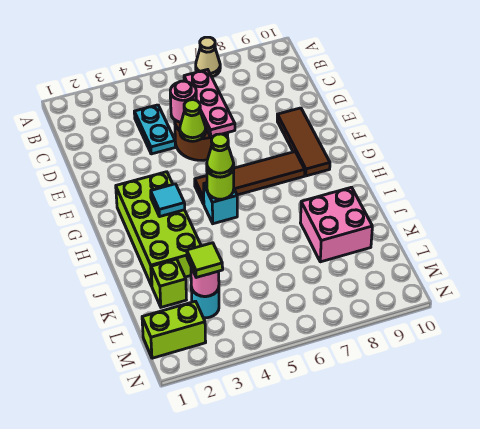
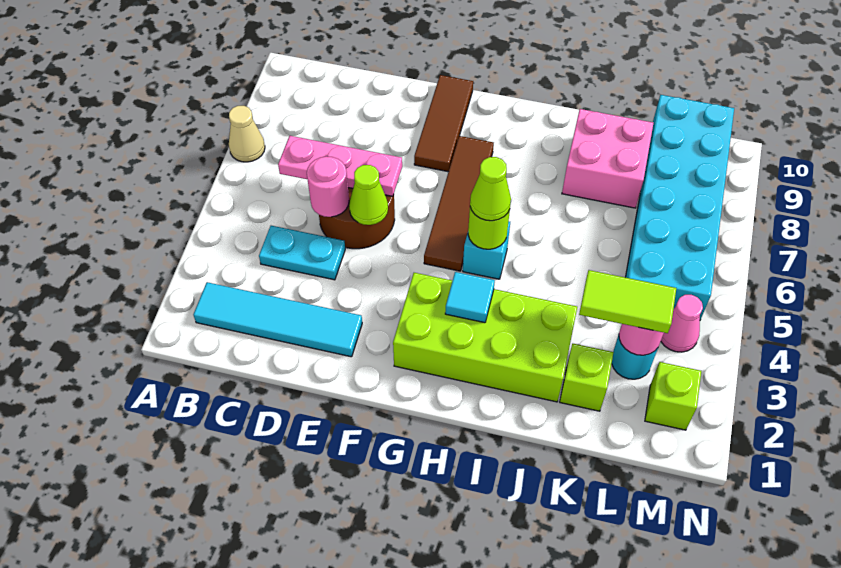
none -> cyan tile B2:E2 level 1
brown tile E9:G9 level 1 -> brown tile F8:F10 level 1
lime tile L3 level 3 -> lime tile K3:L3 level 3
none -> cyan brick L5:M10 level 1
lime brick M1:M2 level 1 -> lime brick M2 level 1
none -> pink cone M4 level 1

